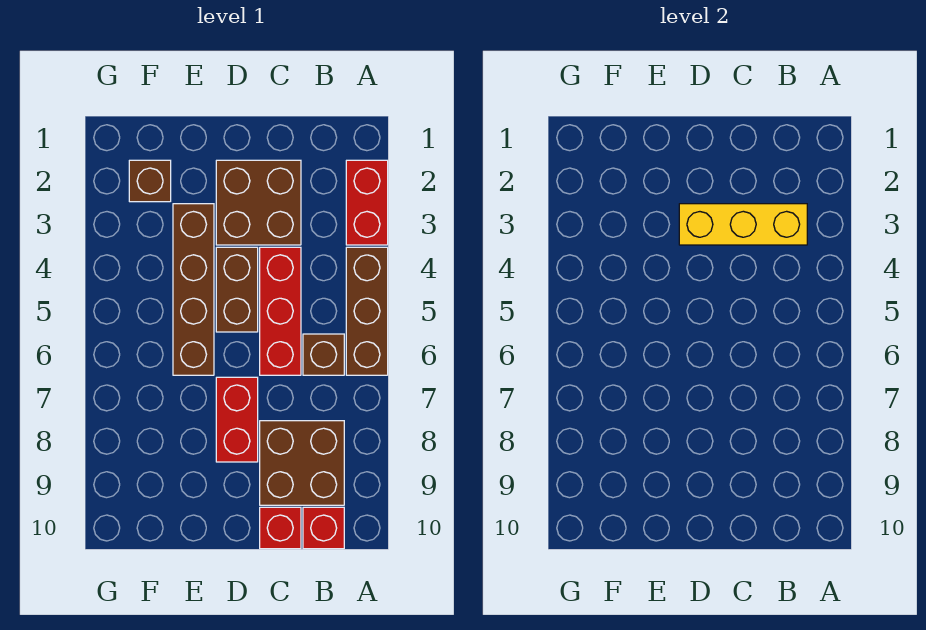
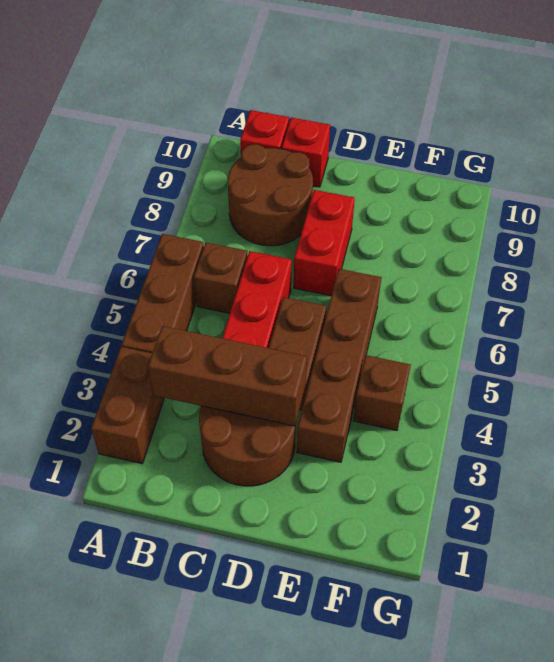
red brick A2:A3 level 1 -> brown brick A2:A3 level 1
yellow brick B3:D3 level 2 -> brown brick B3:D3 level 2
brown brick B8:C9 level 1 -> brown round brick B8:C9 level 1
brown brick C2:D3 level 1 -> brown round brick C2:D3 level 1
brown brick F2 level 1 -> brown brick F4 level 1

